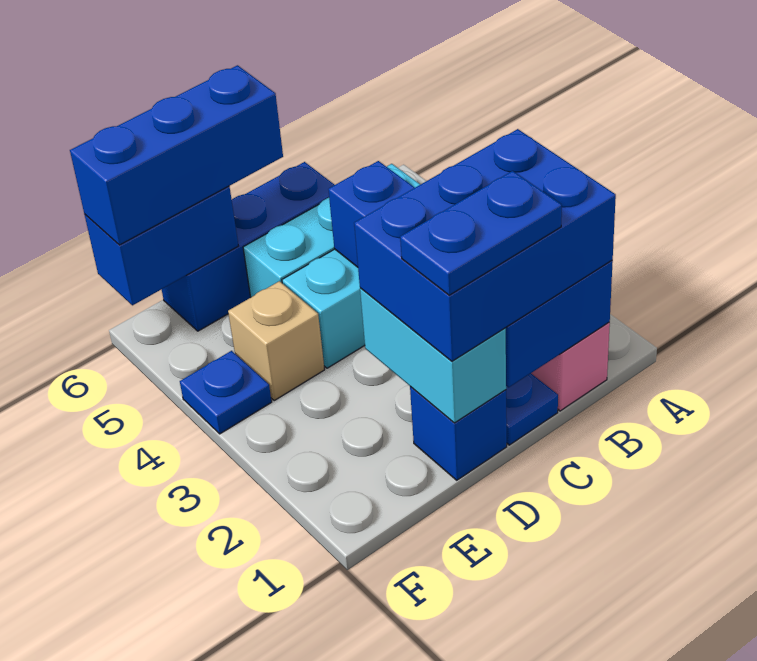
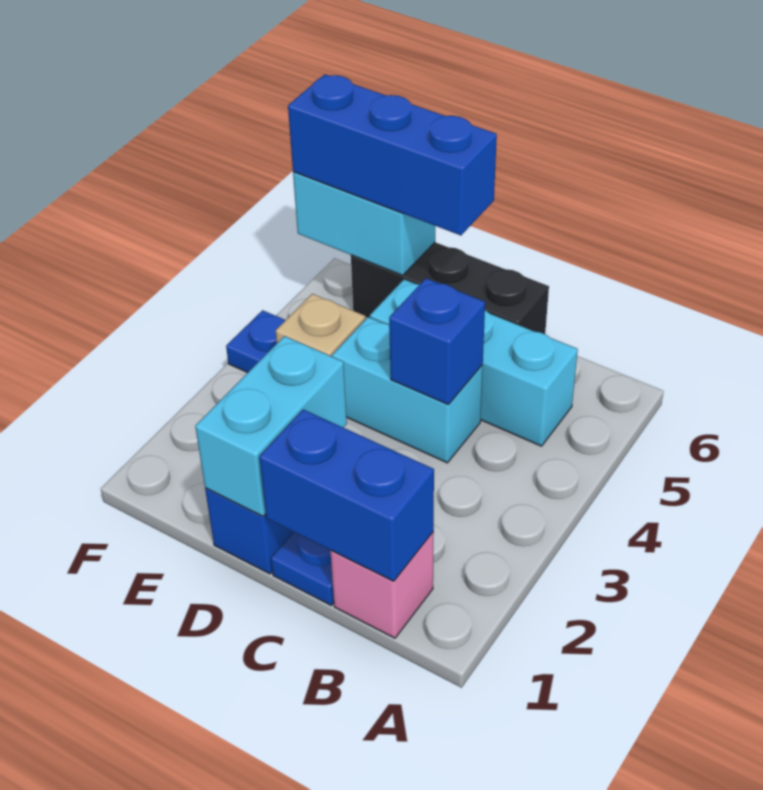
blue brick B1:D2 level 3 -> none
blue plate C1:D1 level 4 -> none
blue brick C6:E6 level 1 -> black brick C6:E6 level 1
blue brick E6:F6 level 2 -> cyan brick E6:F6 level 2

